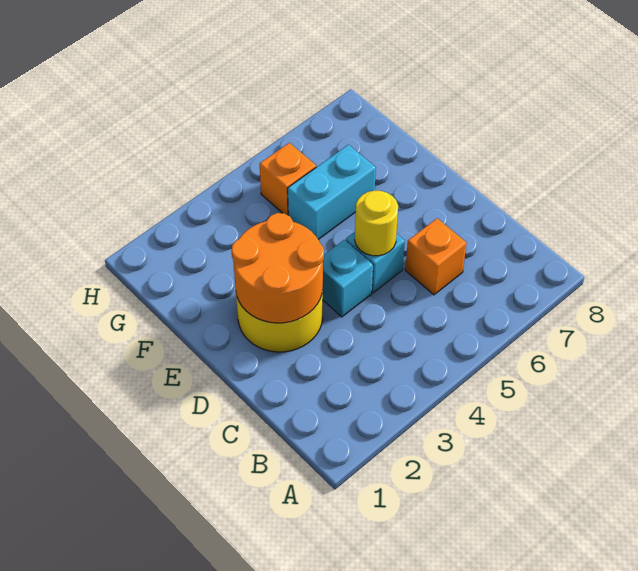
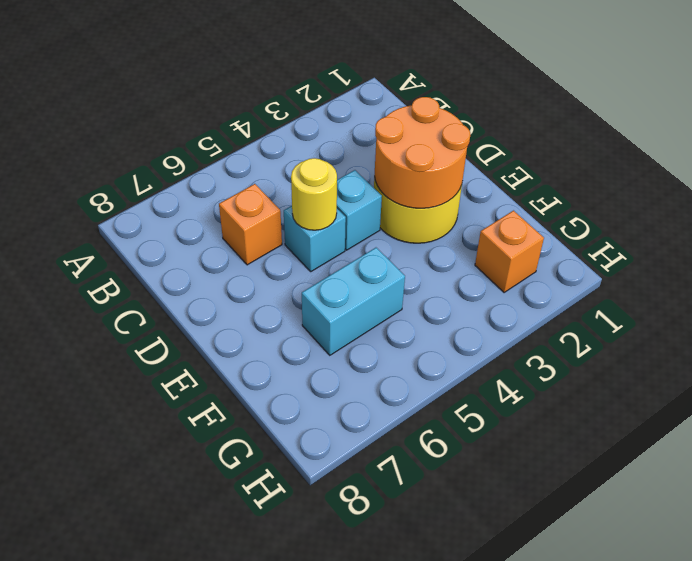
orange brick G5 level 1 -> orange brick G2 level 1

